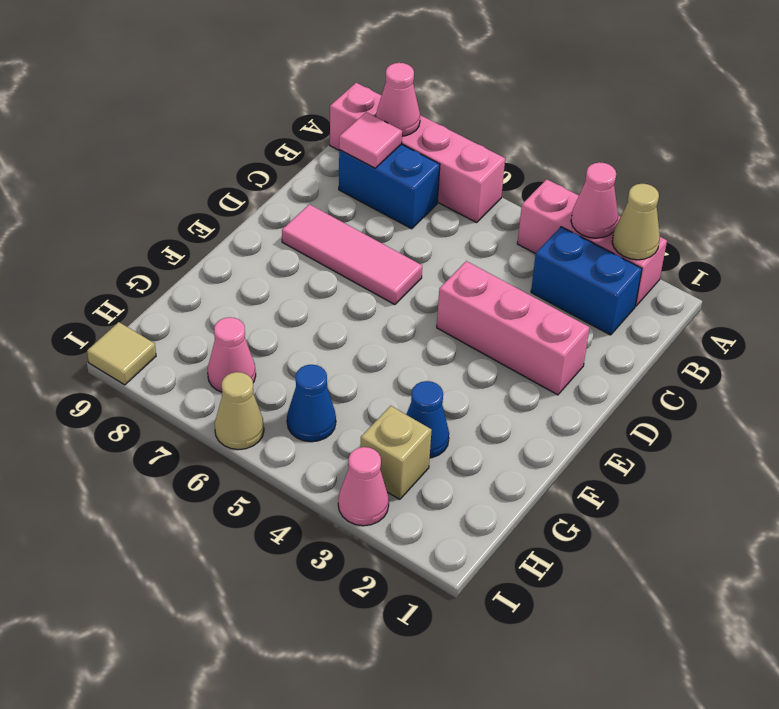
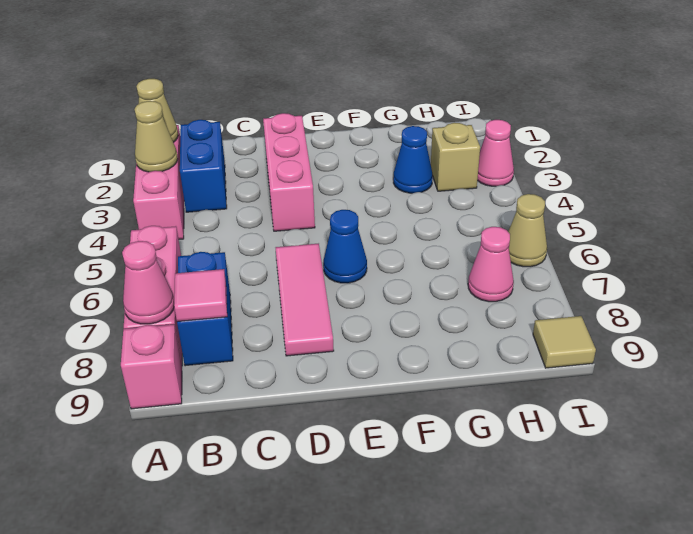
pink cone A3 level 2 -> tan cone A3 level 2
blue cone H5 level 1 -> blue cone E6 level 1

